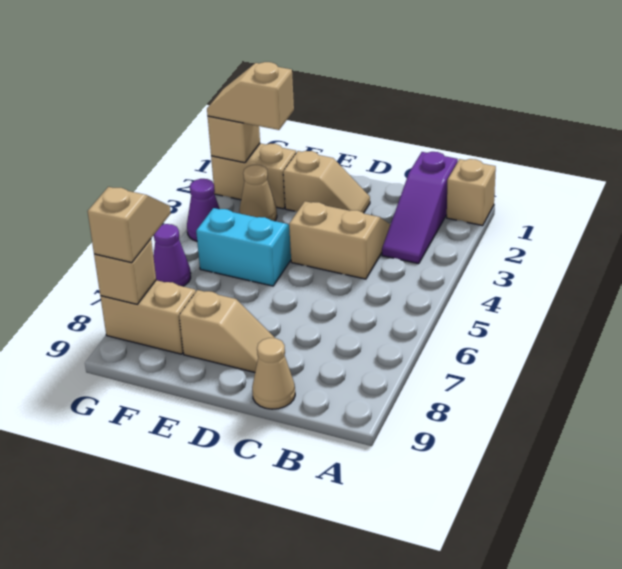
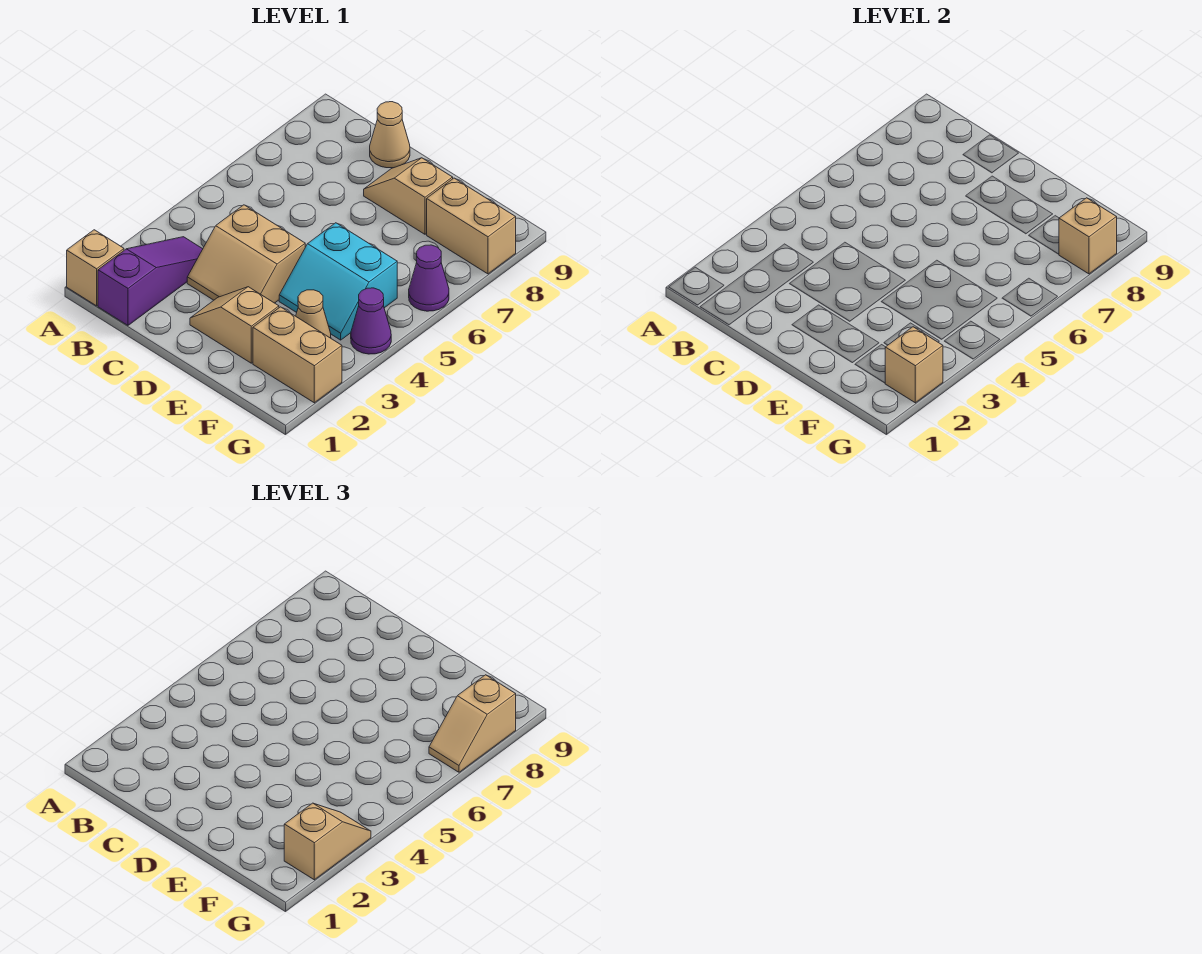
tan slope F2:G2 level 3 top F -> tan slope G2:G3 level 3 top 2

